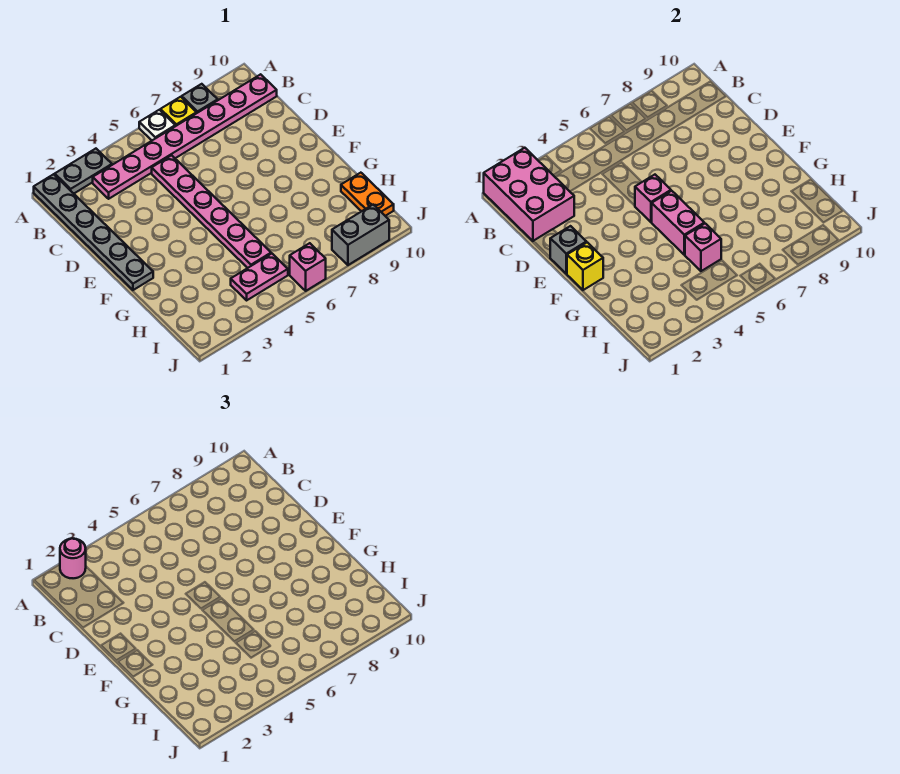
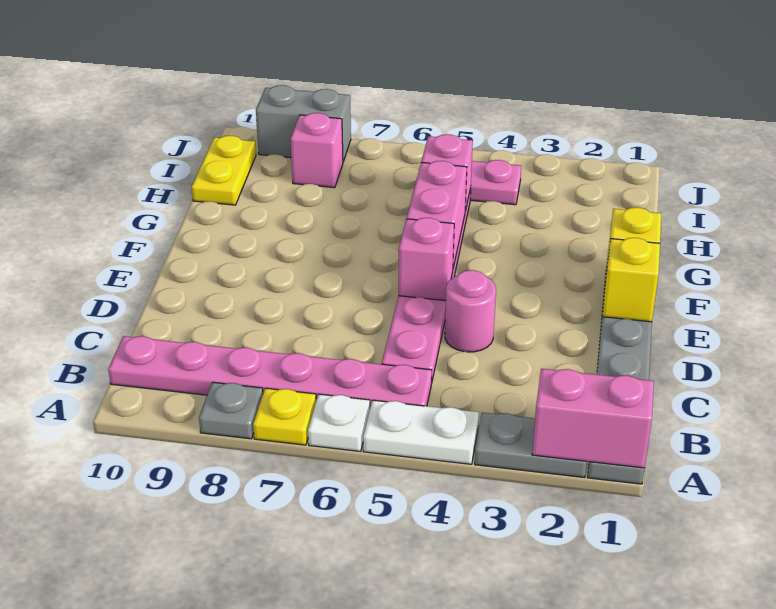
pink brick A1:C2 level 2 -> pink brick A1:A2 level 2
pink round brick A2 level 3 -> pink round brick D4 level 1
none -> white plate A4:A5 level 1
pink plate B3:B10 level 1 -> pink plate B5:B10 level 1
grey brick E1 level 2 -> yellow brick E1 level 2
orange plate H10:I10 level 1 -> yellow plate H10:I10 level 1
pink brick J6 level 1 -> pink brick I8 level 1

